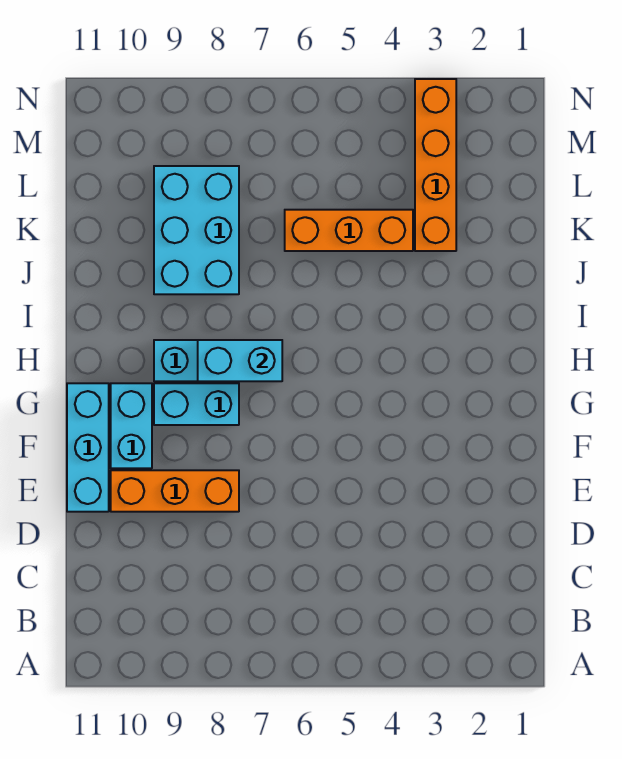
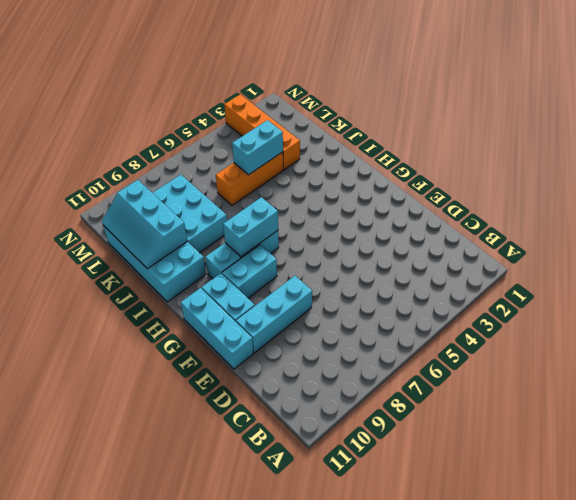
orange brick E8:E10 level 1 -> cyan brick E8:E10 level 1
none -> cyan brick I10:L11 level 1
none -> cyan slope J10:L11 level 2 top 10
none -> cyan brick K4:K5 level 2

